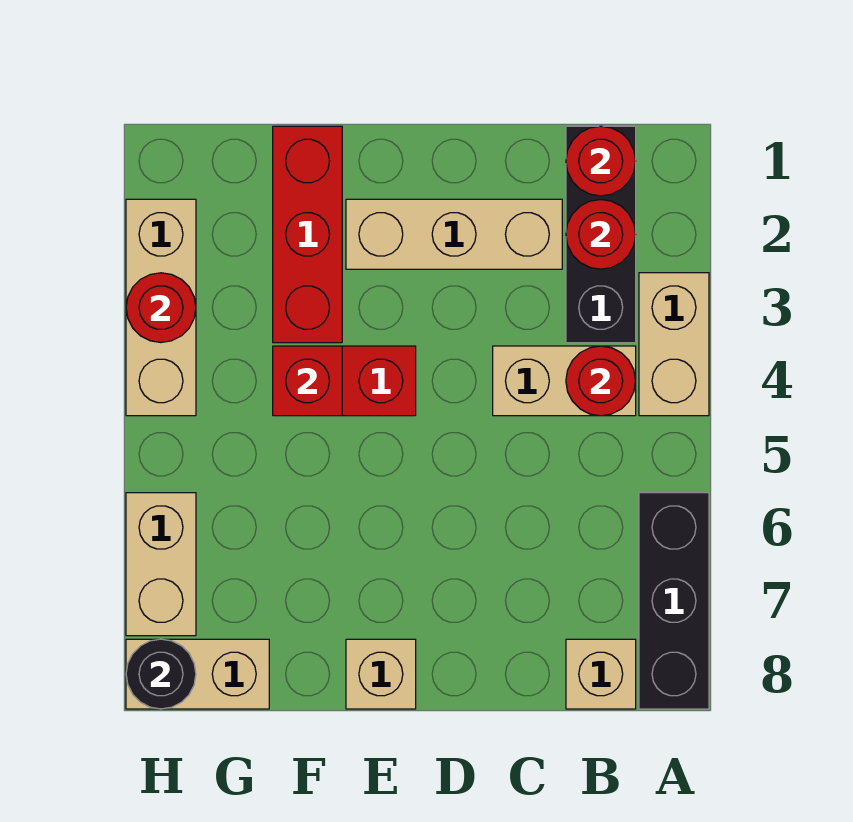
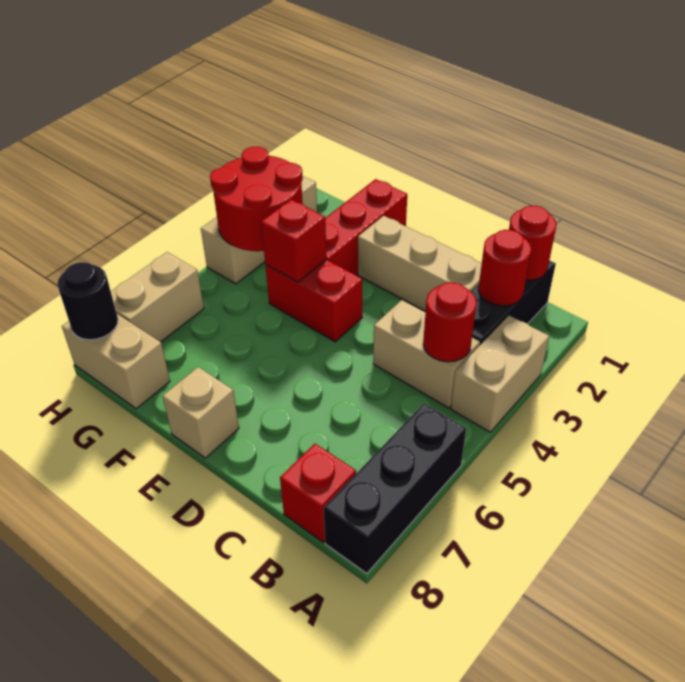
tan brick B8 level 1 -> red brick B8 level 1
red round brick H3 level 2 -> red round brick G3:H4 level 2

